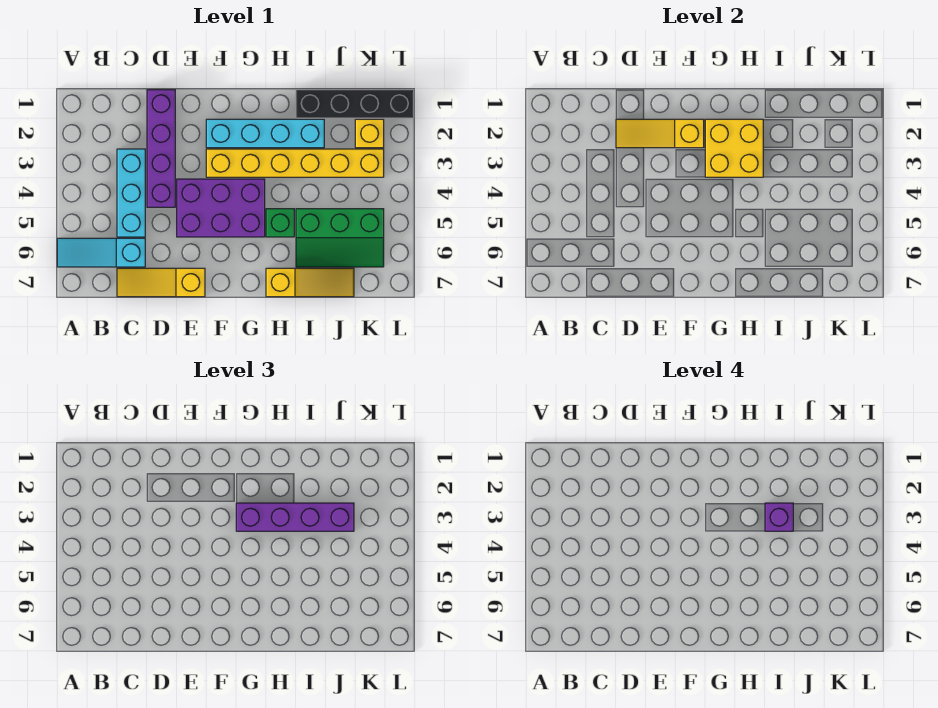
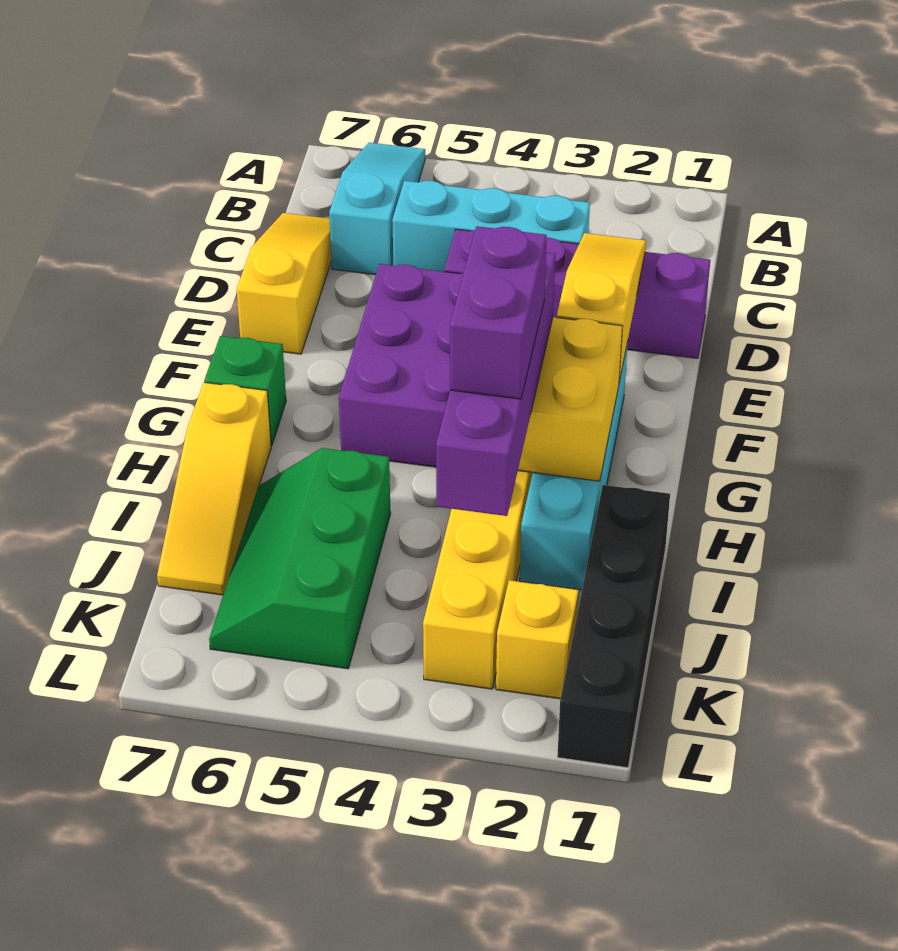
green brick H5 level 1 -> green brick G7 level 1
purple brick I3 level 4 -> purple brick H3:I3 level 4

